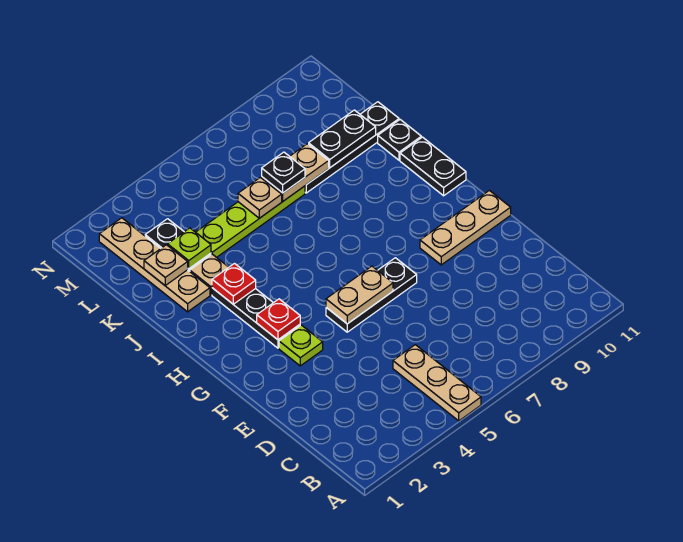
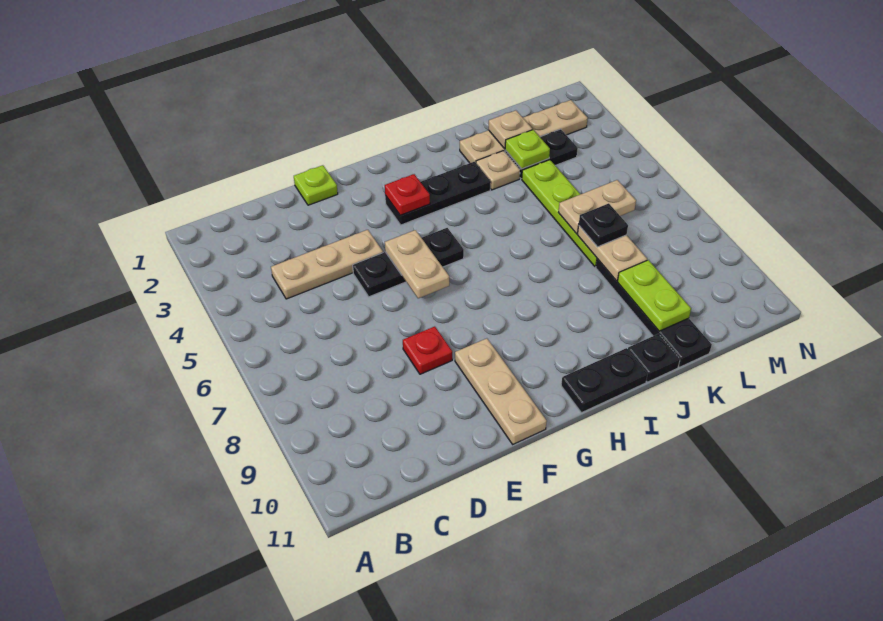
tan plate A5:C5 level 1 -> tan plate C4:E4 level 1
lime plate F3 level 1 -> lime plate E1 level 1
black plate F5:F7 level 1 -> black plate E5:G5 level 1
red plate I3 level 2 -> red plate E8 level 1
tan plate K6 level 2 -> tan plate K6:L6 level 2
black plate K9:K10 level 2 -> lime plate K9:K10 level 2

